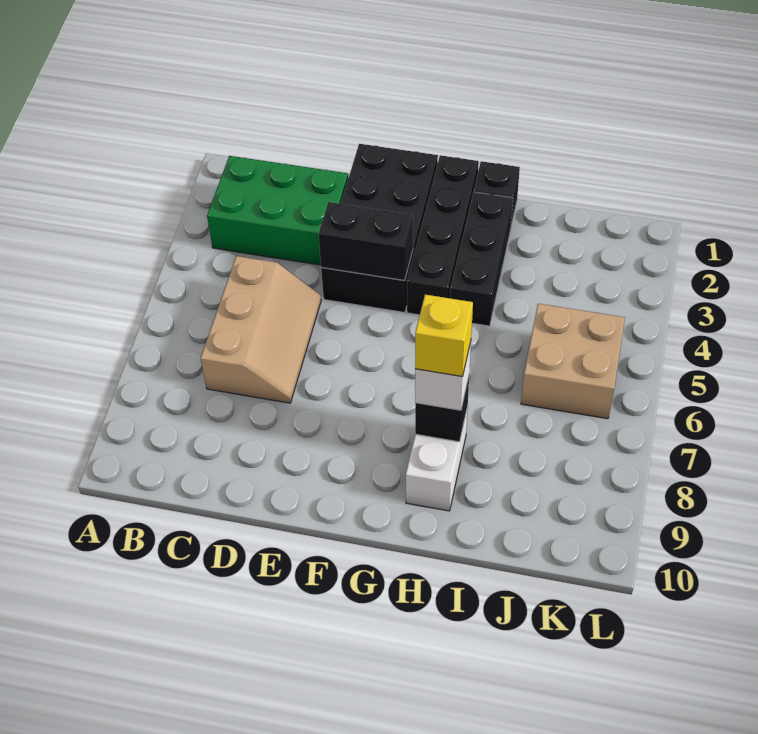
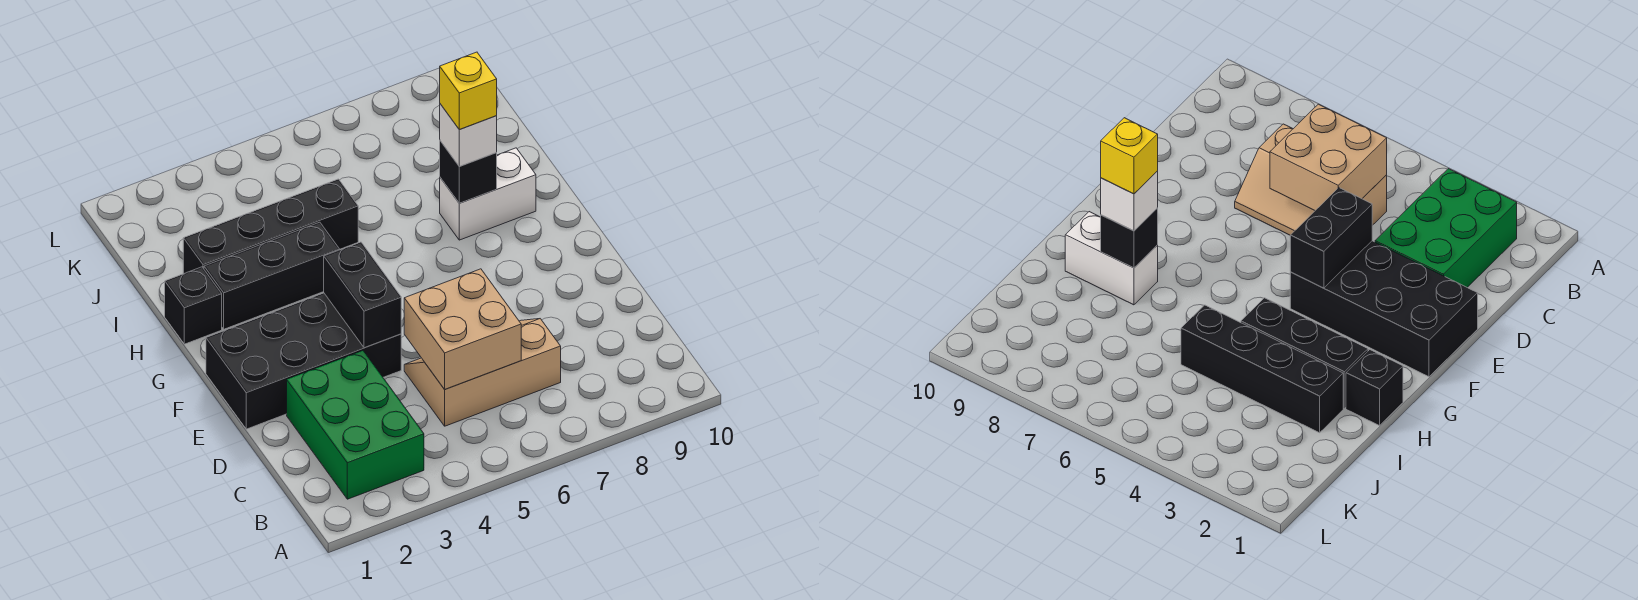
black brick G1:G4 level 1 -> black brick I2:I5 level 1
tan brick J5:K6 level 1 -> tan brick C5:D6 level 2

